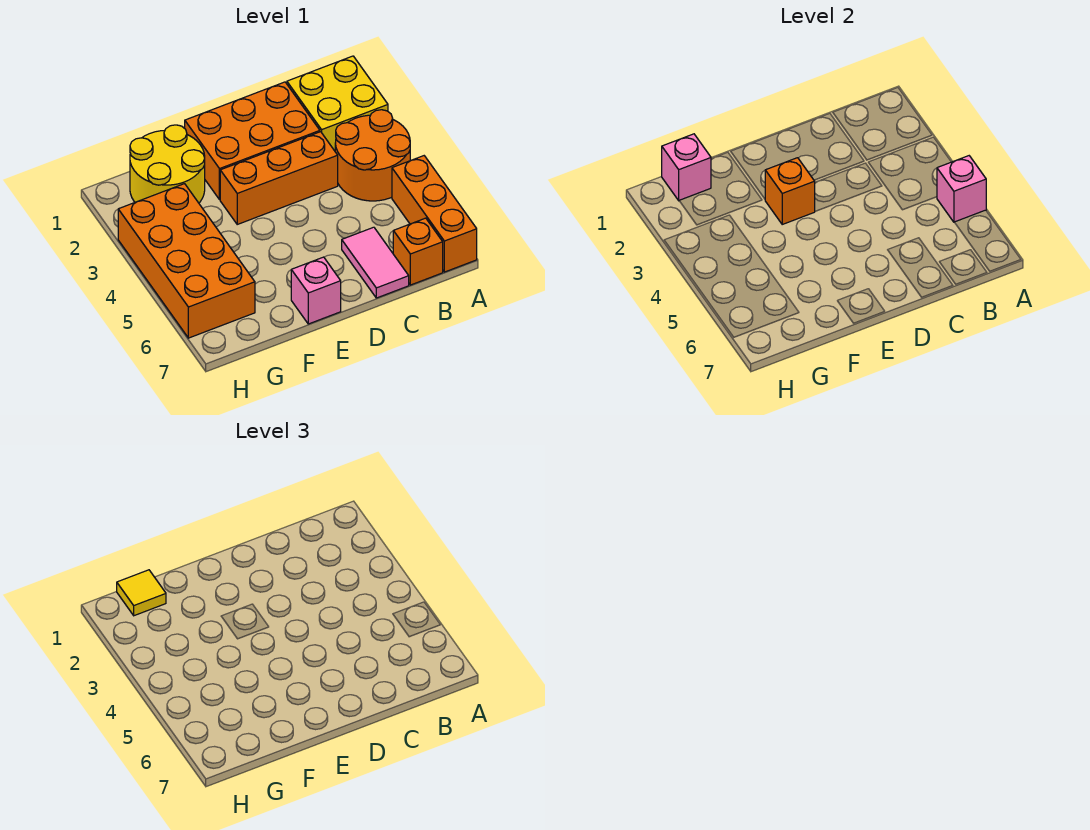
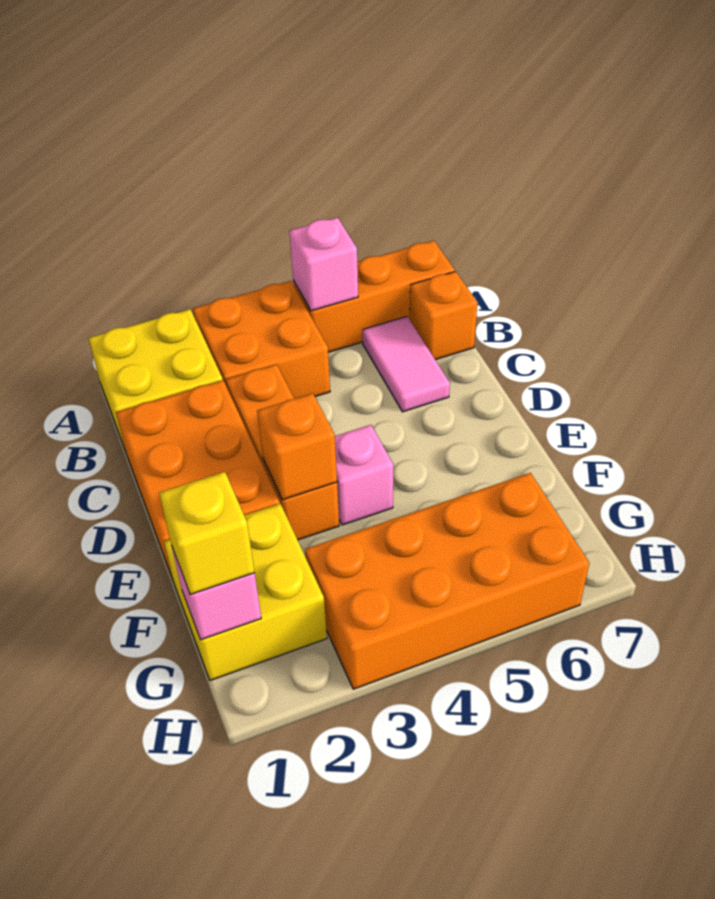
orange round brick A3:B4 level 1 -> orange brick A3:B4 level 1
pink tile C6:C7 level 1 -> pink tile B6:C6 level 1
pink brick E7 level 1 -> pink brick E4 level 1
yellow round brick F1:G2 level 1 -> yellow brick F1:G2 level 1
yellow tile G1 level 3 -> yellow brick G1 level 3

